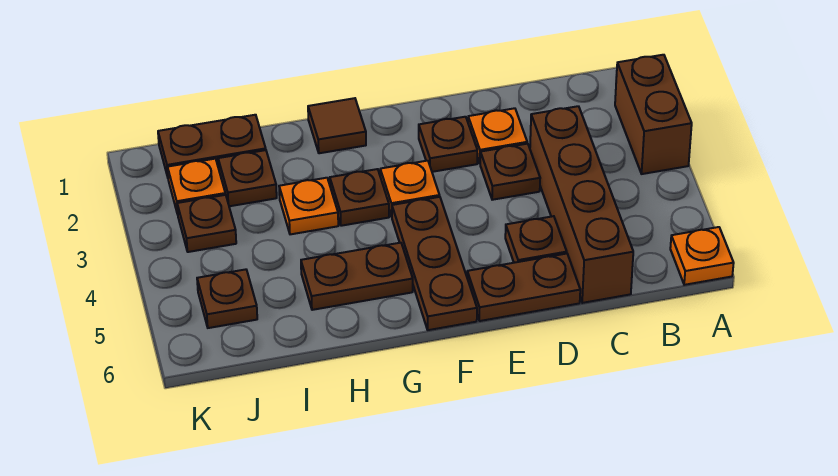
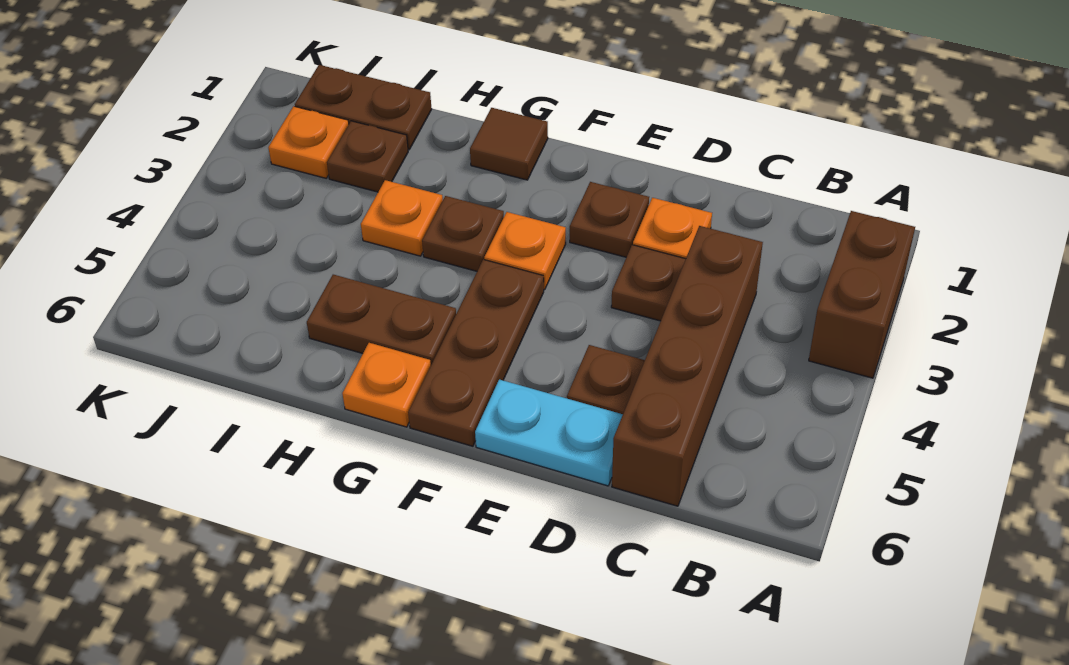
orange plate A6 level 1 -> orange plate G6 level 1
brown plate D6:E6 level 1 -> cyan plate D6:E6 level 1
brown plate J3 level 1 -> none
brown plate J5 level 1 -> none

